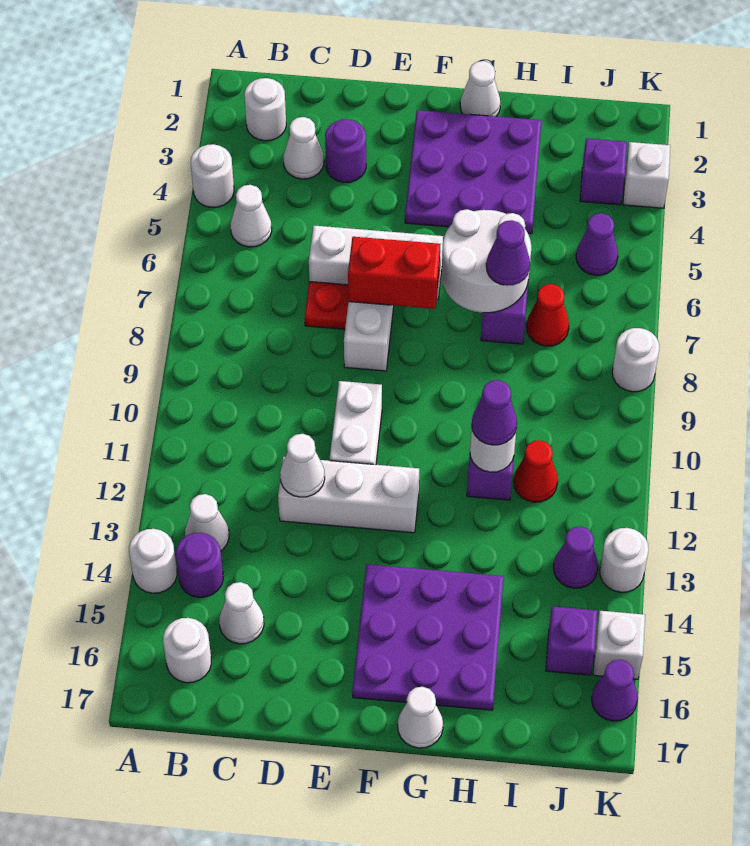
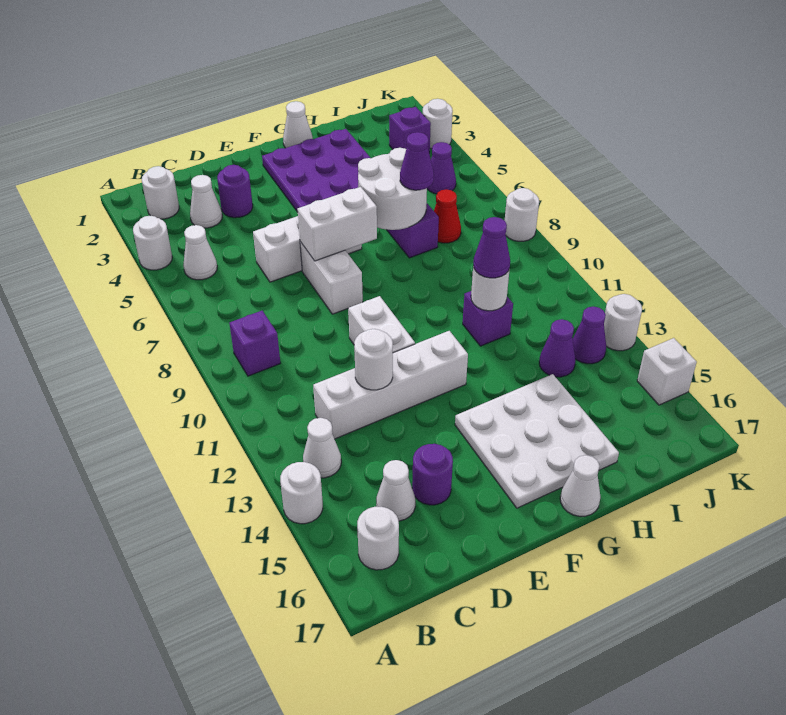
purple round brick B14 level 1 -> purple round brick D15 level 1
red plate D7 level 1 -> none
white brick D12:F12 level 1 -> white brick C12:F12 level 1
white cone D12 level 2 -> white round brick D12 level 2
red brick E7:F7 level 2 -> white brick E7:F7 level 2
purple plate F14:H16 level 1 -> white plate F14:H16 level 1
red cone I11 level 1 -> none
purple brick J15 level 1 -> purple brick B9 level 1
white brick K3 level 1 -> white round brick K3 level 1
purple cone K16 level 1 -> purple cone I13 level 1

